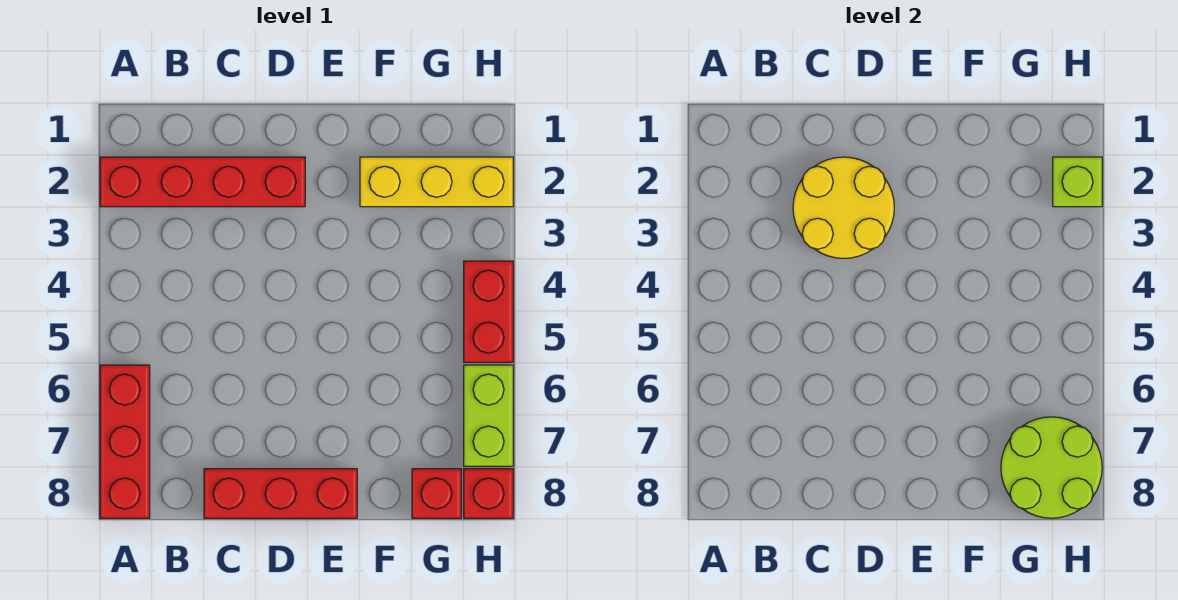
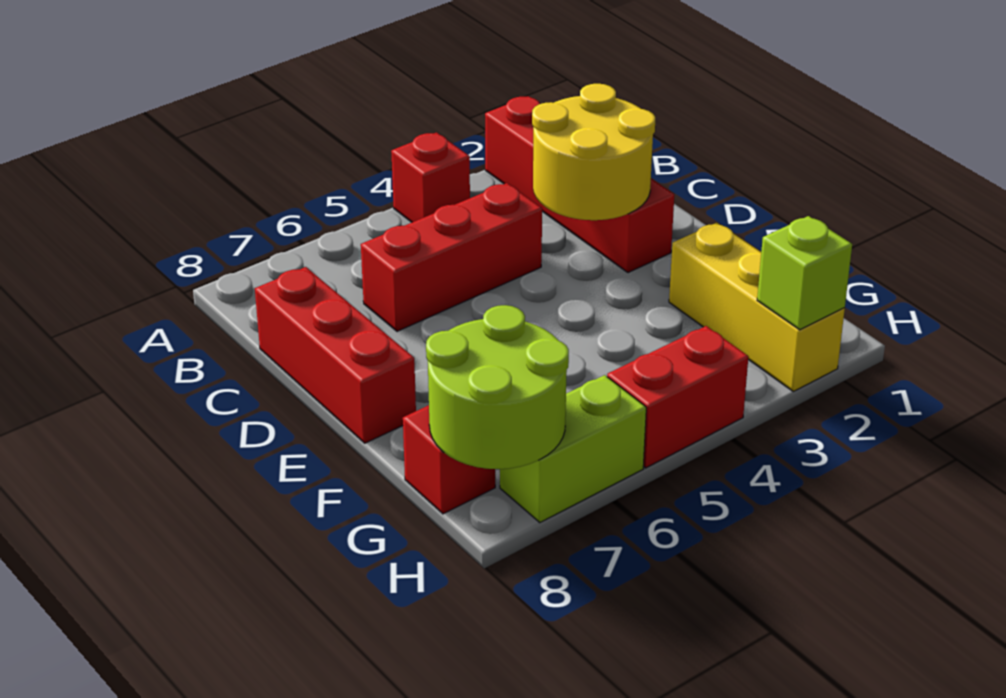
red brick A6:A8 level 1 -> red brick C4:C6 level 1
red brick H8 level 1 -> red brick A4 level 1

